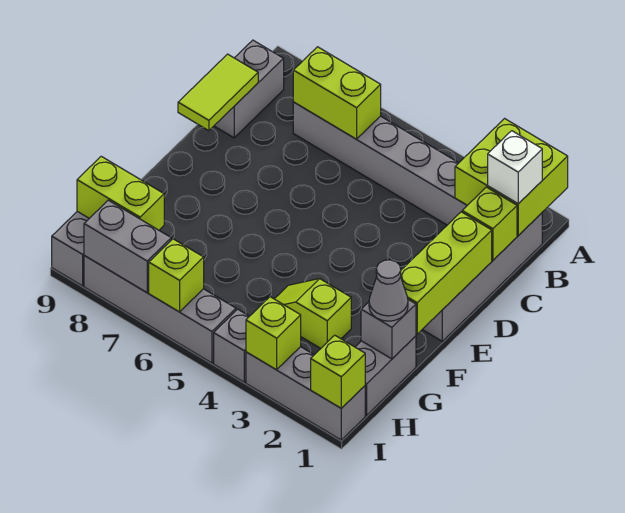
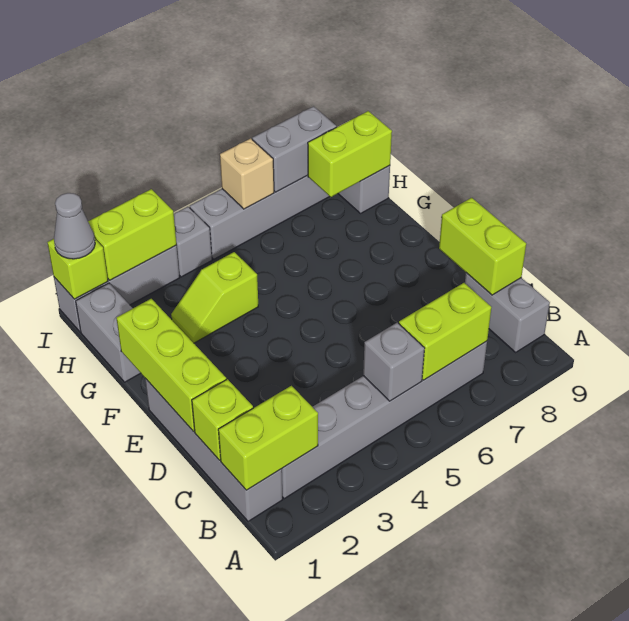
lime brick A1:B2 level 2 -> lime brick B1:B2 level 2
white brick B1 level 3 -> none
lime tile C9:D9 level 2 -> lime brick C9:D9 level 2
grey brick G1 level 2 -> grey brick B5 level 2
grey cone G1 level 3 -> grey cone I1 level 3
lime slope G3:G4 level 1 top 3 -> lime slope G3:G4 level 1 top 4
lime brick I3 level 2 -> lime brick I2:I3 level 2
lime brick I6 level 2 -> tan brick I6 level 2

